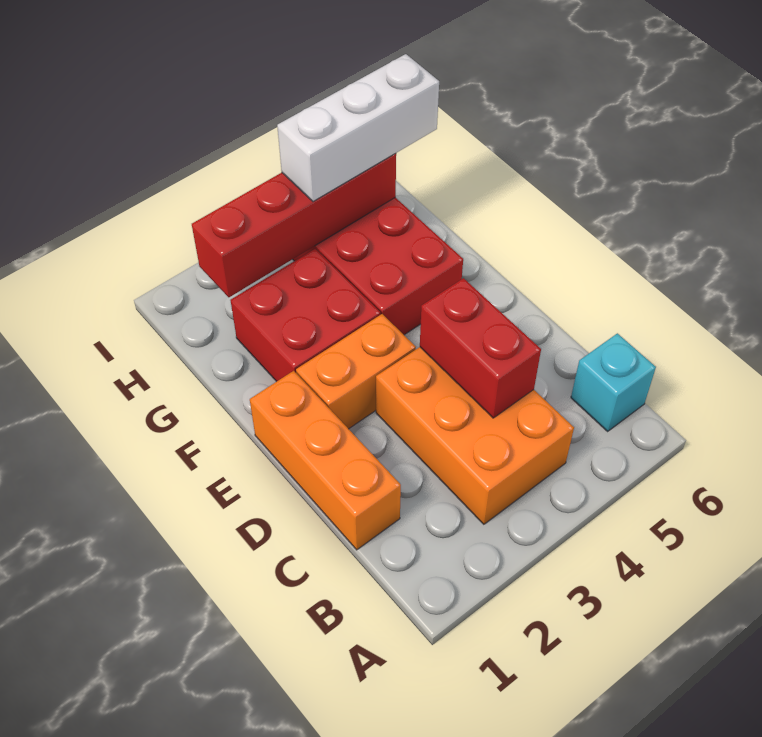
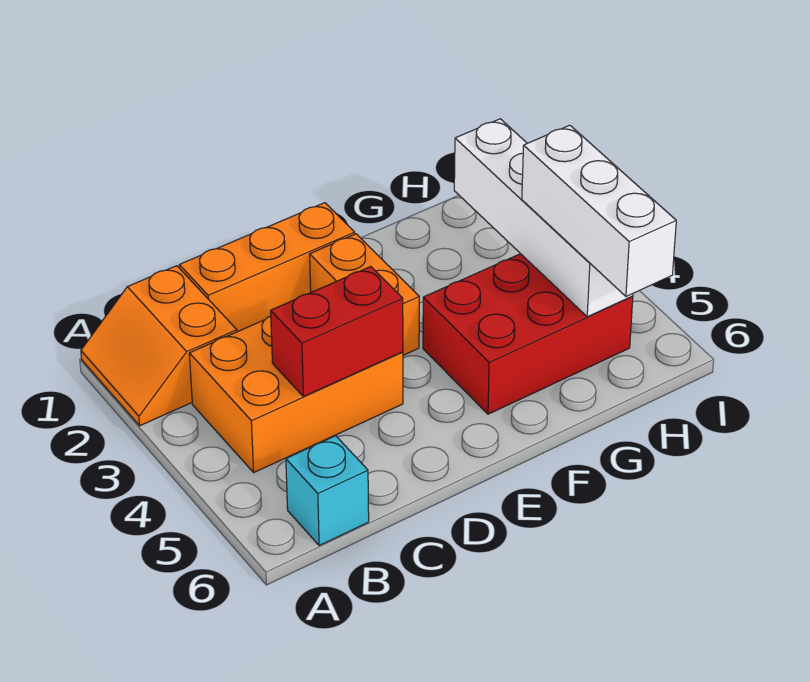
none -> orange slope A1:B2 level 1 top B
red brick F2:G3 level 1 -> none
red brick H2:H5 level 2 -> white brick H2:H5 level 2

